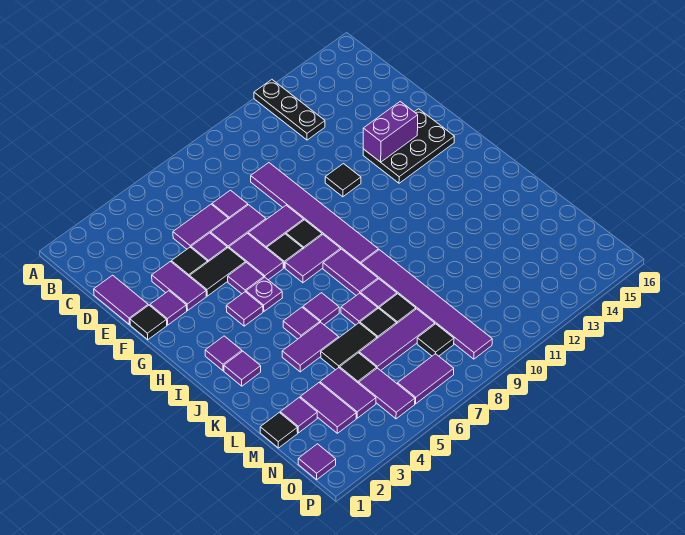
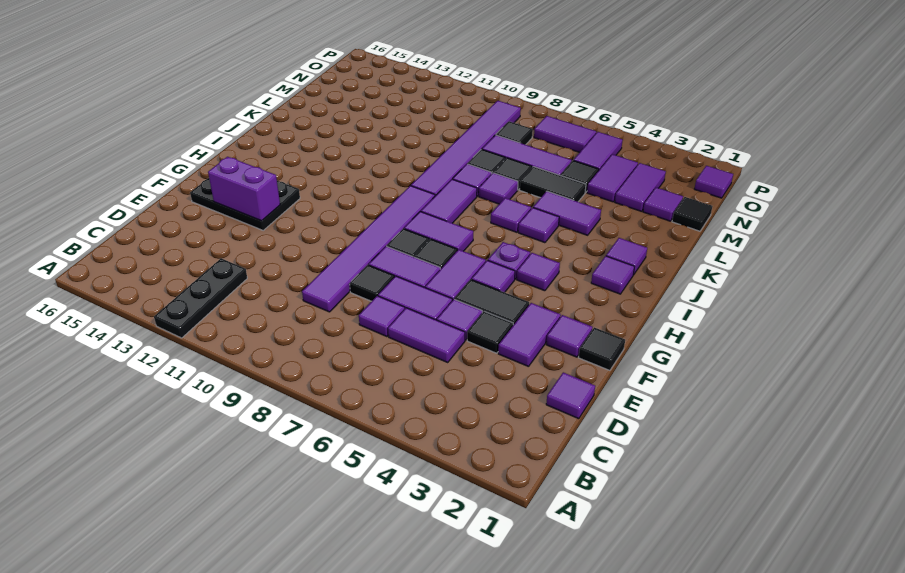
purple tile D1:E1 level 1 -> purple tile D1 level 1
black tile F11 level 1 -> black tile E8 level 1

